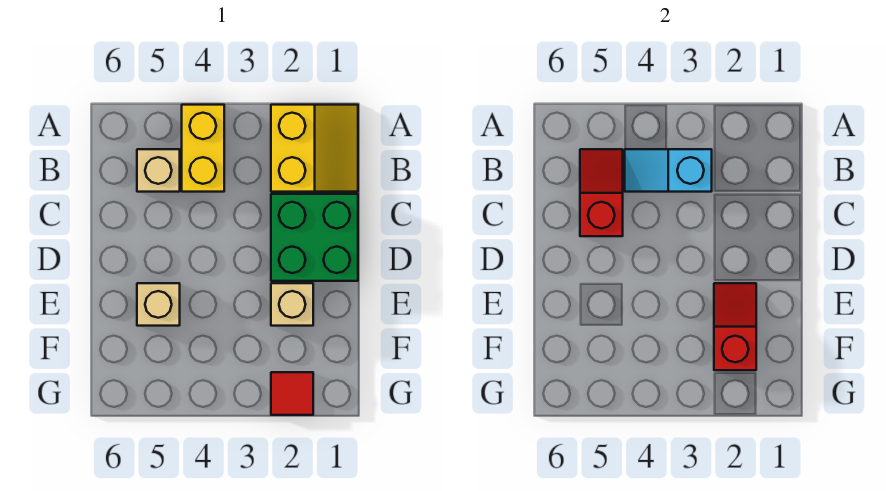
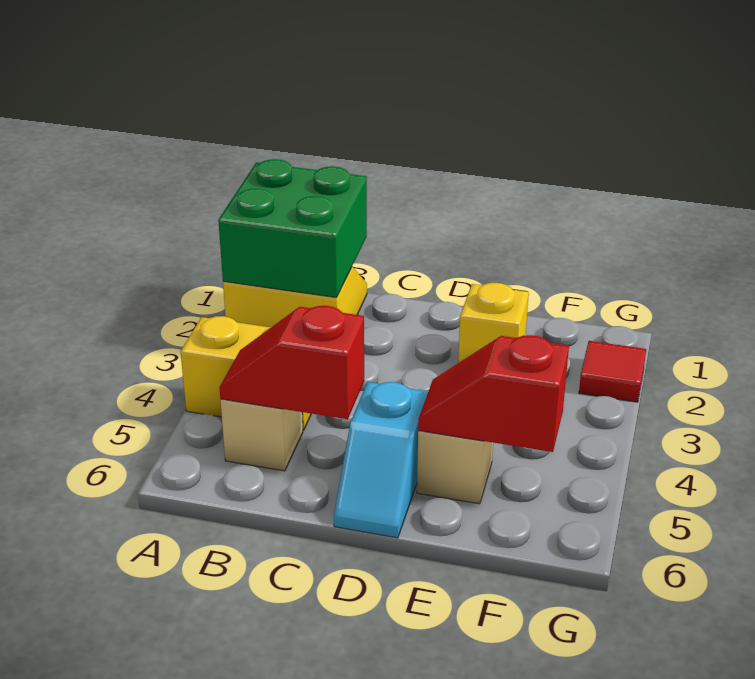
cyan slope B3:B4 level 2 top 3 -> cyan slope D5:D6 level 1 top 5
green brick C1:D2 level 1 -> green brick A1:B2 level 2
tan brick E2 level 1 -> yellow brick E2 level 1
red slope E2:F2 level 2 top F -> red slope E5:F5 level 2 top F

